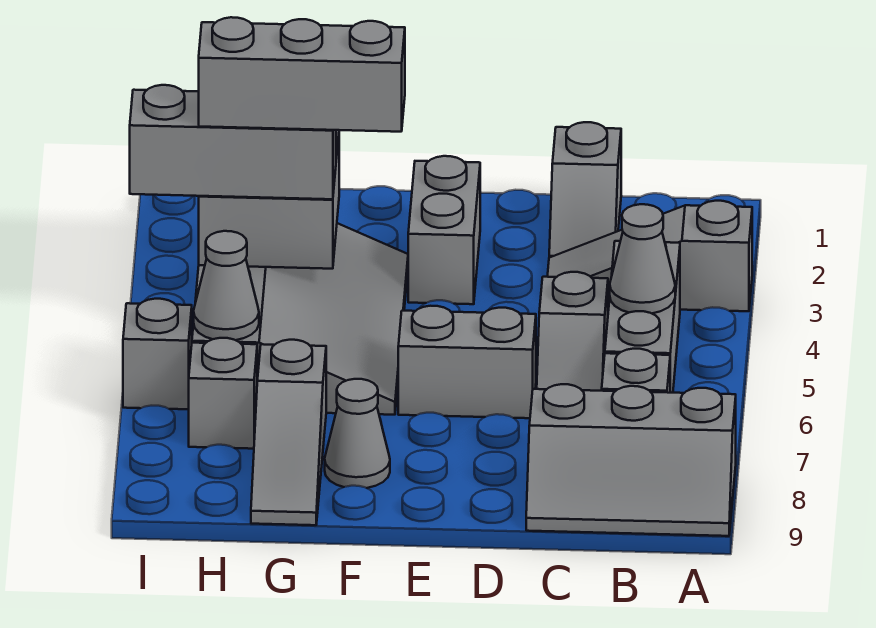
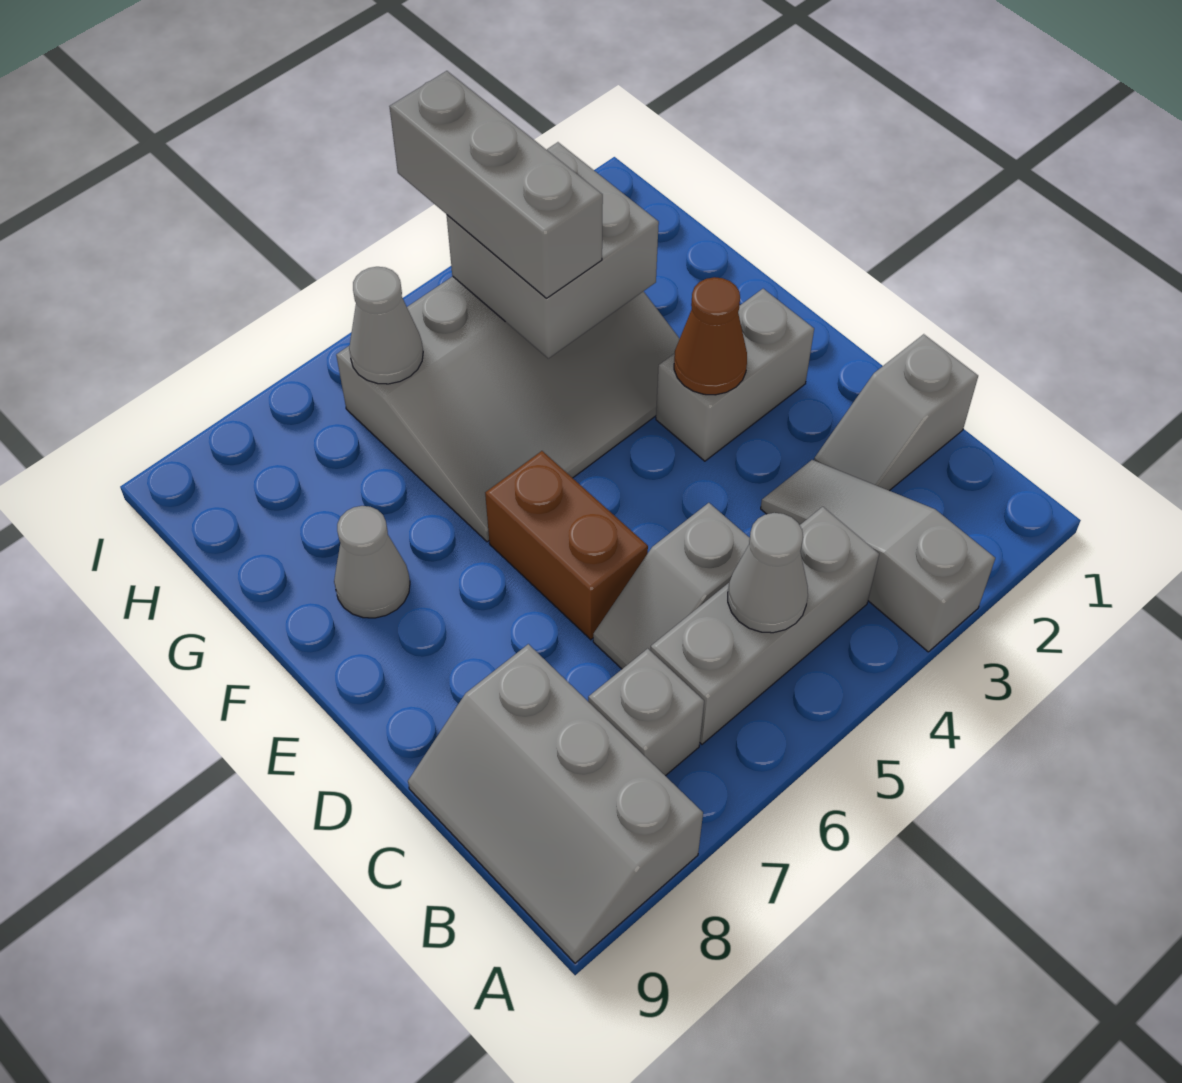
grey brick D6:E6 level 1 -> brown brick D6:E6 level 1
none -> brown cone E3 level 2
grey brick F4:H4 level 4 -> none
grey slope G7:G9 level 1 top 7 -> none
grey brick H7 level 1 -> none
grey brick I6 level 1 -> none

